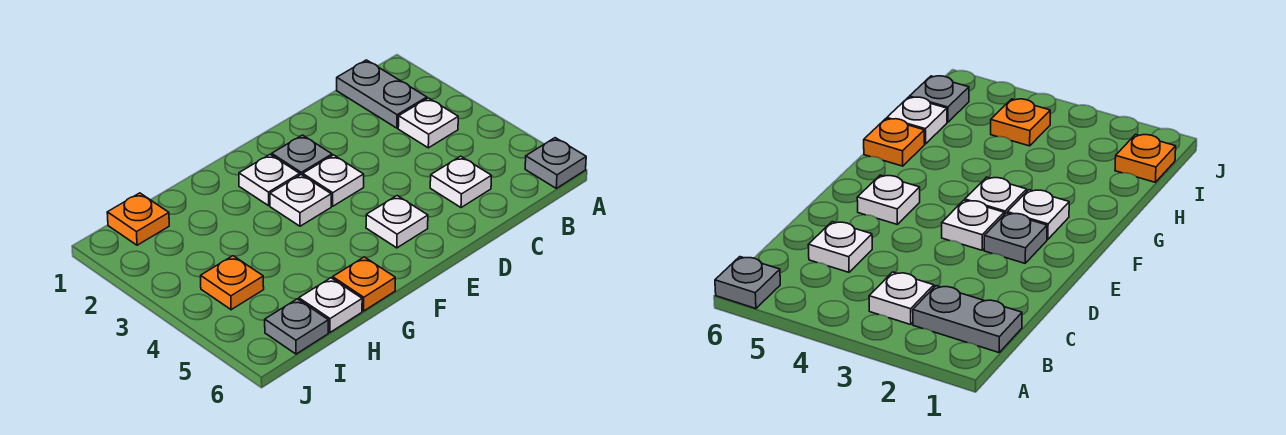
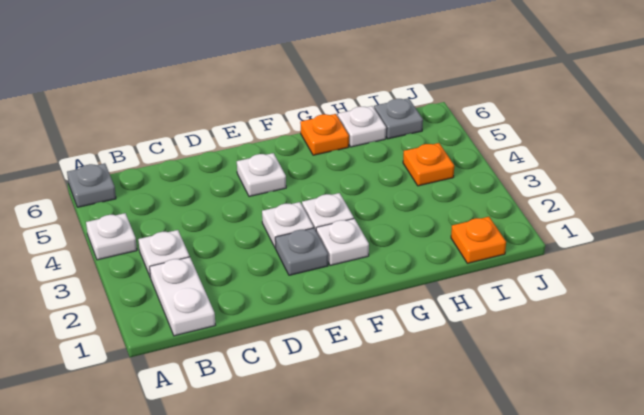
grey plate B1:B2 level 1 -> white plate B1:B2 level 1
white plate C5 level 1 -> white plate A4 level 1

